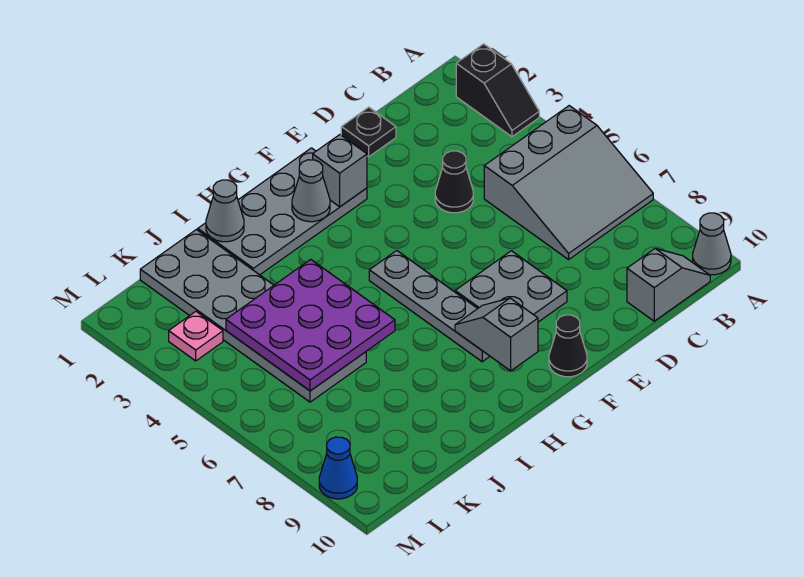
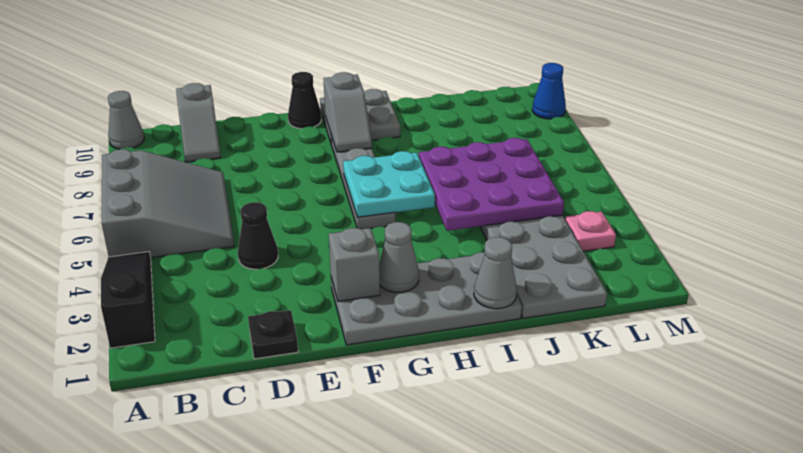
black slope A2:A3 level 1 top 2 -> black slope A2:A4 level 1 top 2
grey slope A5:C7 level 1 top 5 -> grey slope A5:C7 level 1 top A
grey slope B10:C10 level 1 top C -> grey slope C9:C10 level 1 top 10
grey plate E7:F8 level 1 -> grey plate G9:H10 level 1
none -> cyan plate G5:H6 level 2

